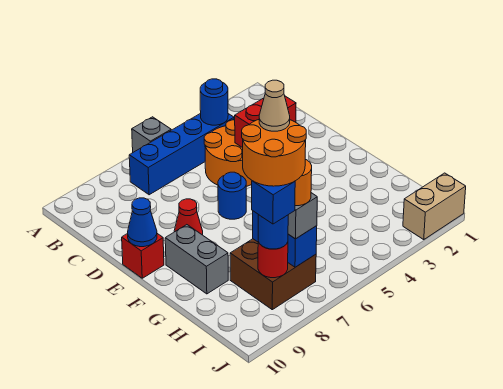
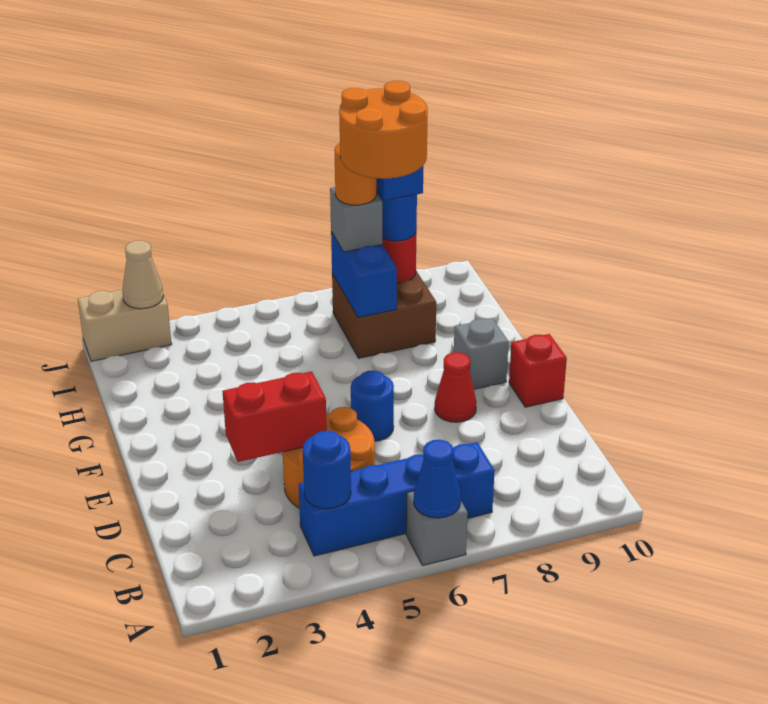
blue cone E10 level 2 -> blue cone A6 level 2
grey brick F9:G9 level 1 -> grey brick F9 level 1
tan cone H7 level 6 -> tan cone J2 level 2

